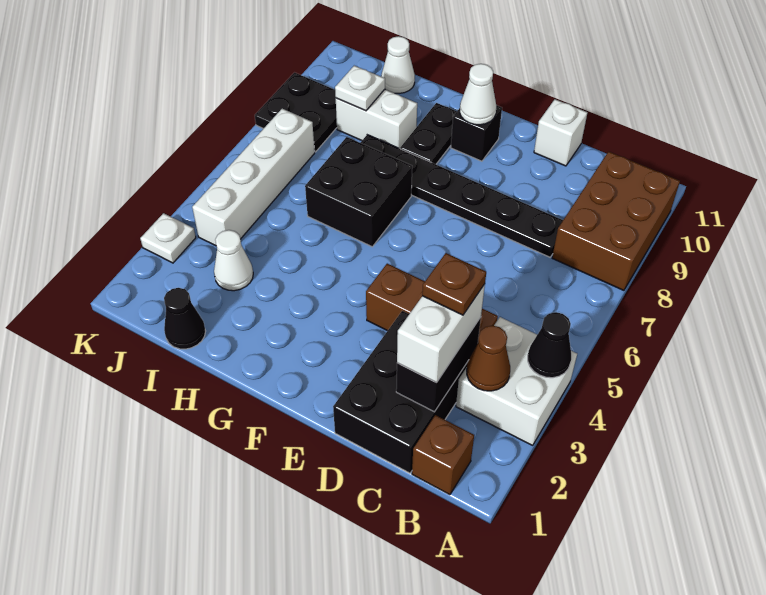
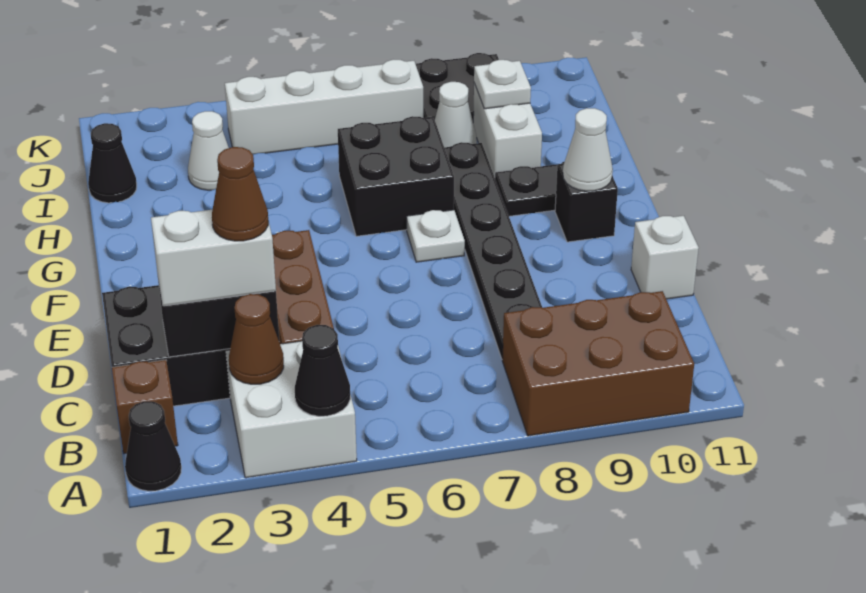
none -> black cone A1 level 1
brown plate C3 level 4 -> brown cone C3 level 4
white cone I11 level 1 -> white cone I8 level 1
white plate K3 level 1 -> white plate F7 level 1

